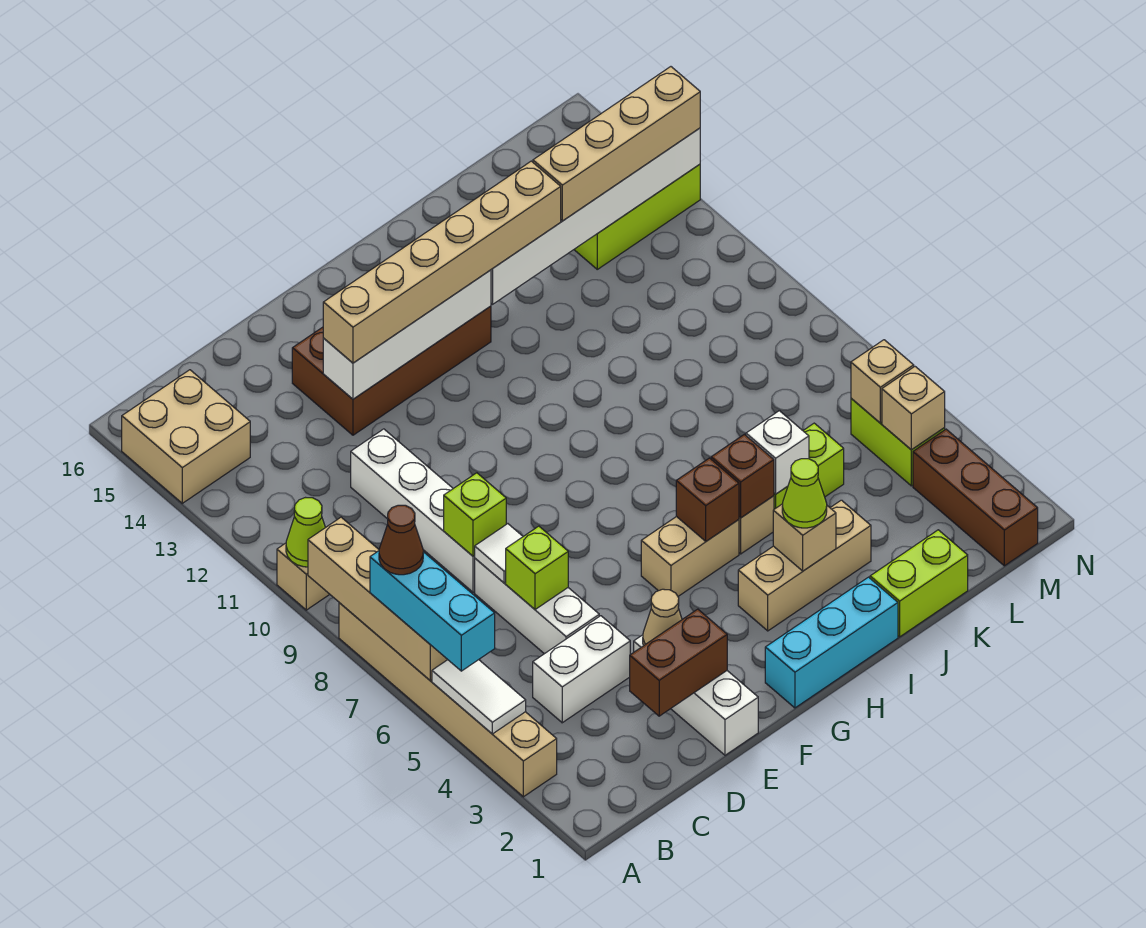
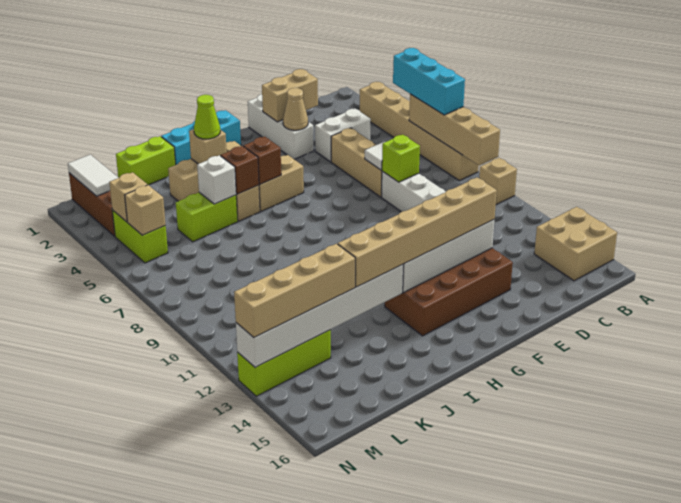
white tile A4:A5 level 2 -> white tile M1:M2 level 2
brown cone A7 level 4 -> none
lime cone A10 level 2 -> none
brown brick D2:E2 level 2 -> tan brick D2:E2 level 2
white brick D5:D7 level 1 -> tan brick D5:D7 level 1
lime brick D6 level 2 -> none

